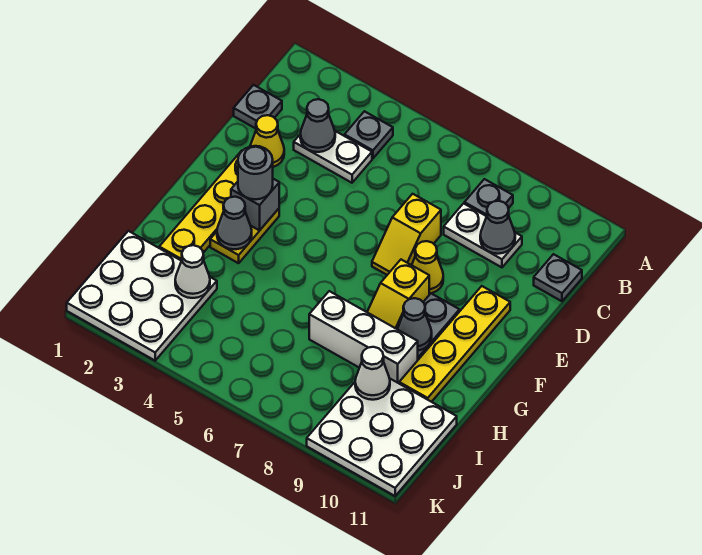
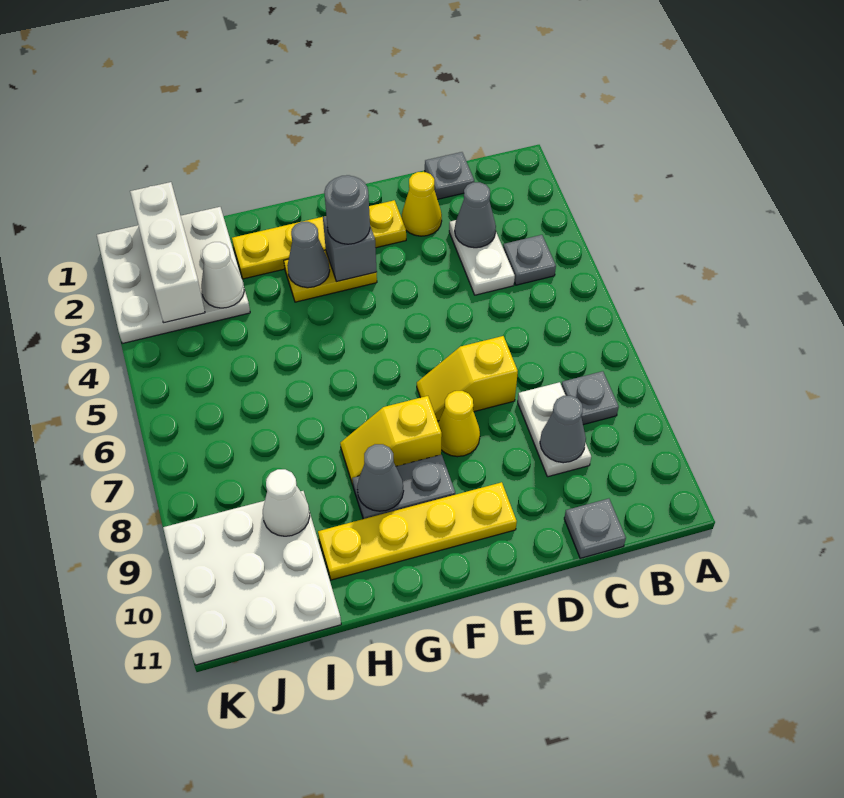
white brick H7:H9 level 1 -> white brick J1:J3 level 2

